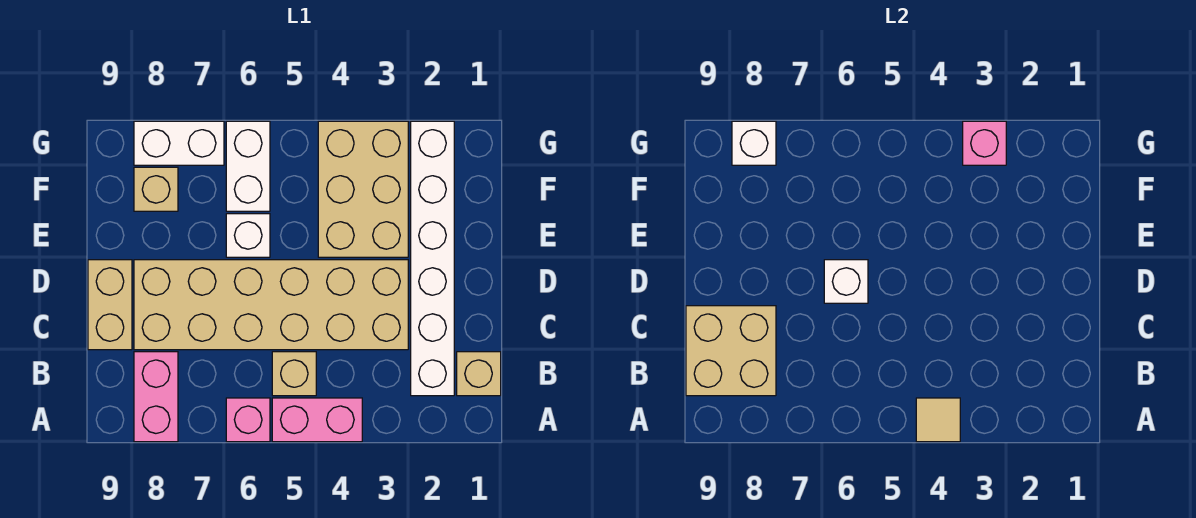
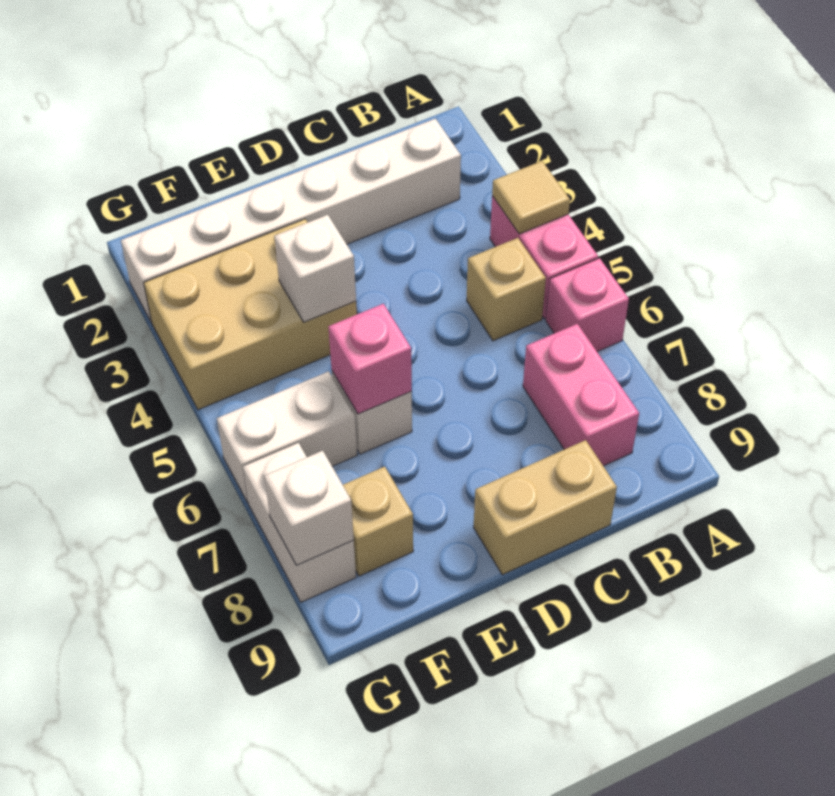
pink brick A8:B8 level 1 -> pink brick B7:B8 level 1
tan brick B1 level 1 -> none
tan brick B8:C9 level 2 -> none
tan brick C3:D8 level 1 -> none
white brick D6 level 2 -> white brick E4 level 2
pink brick G3 level 2 -> pink brick E6 level 2

